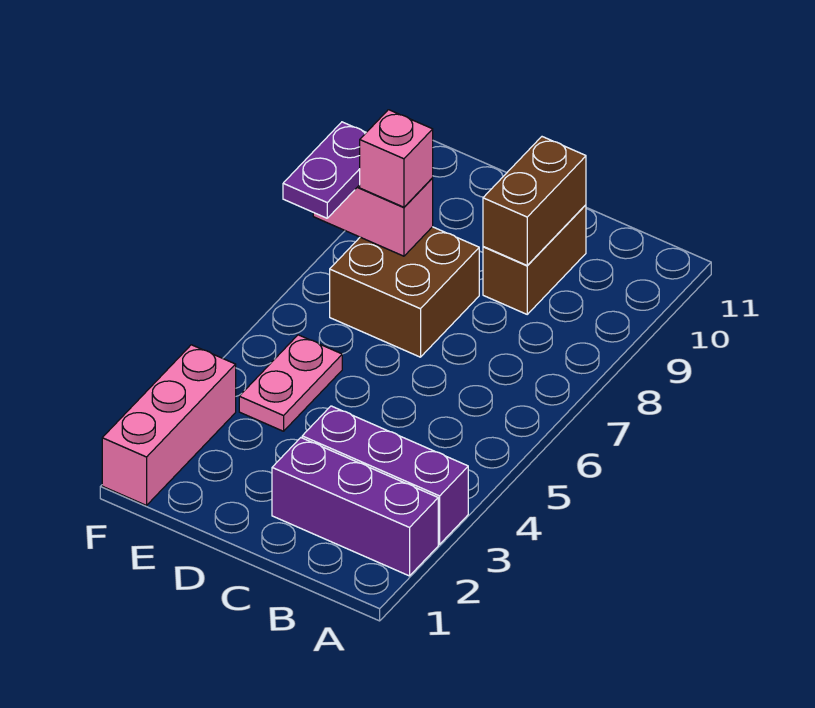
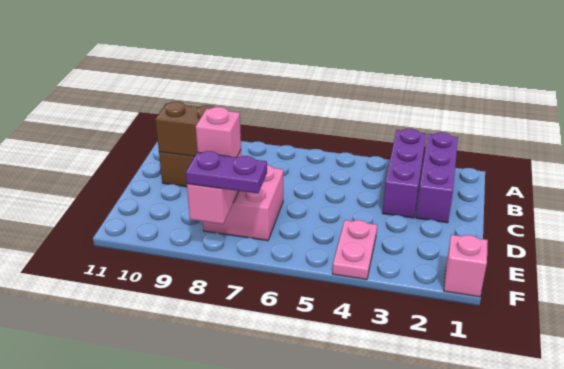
brown brick D7:E8 level 1 -> pink brick D7:E8 level 1
pink plate E4:E5 level 1 -> pink plate E4:F4 level 1
pink brick F1:F3 level 1 -> pink brick F1 level 1

